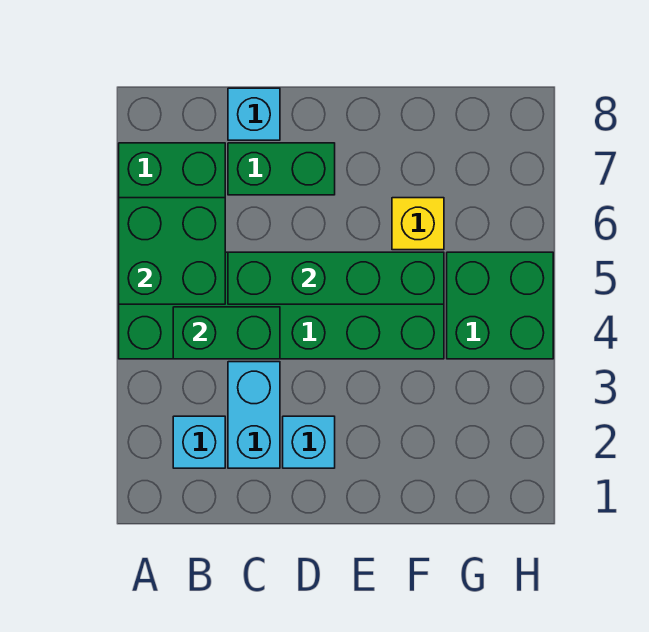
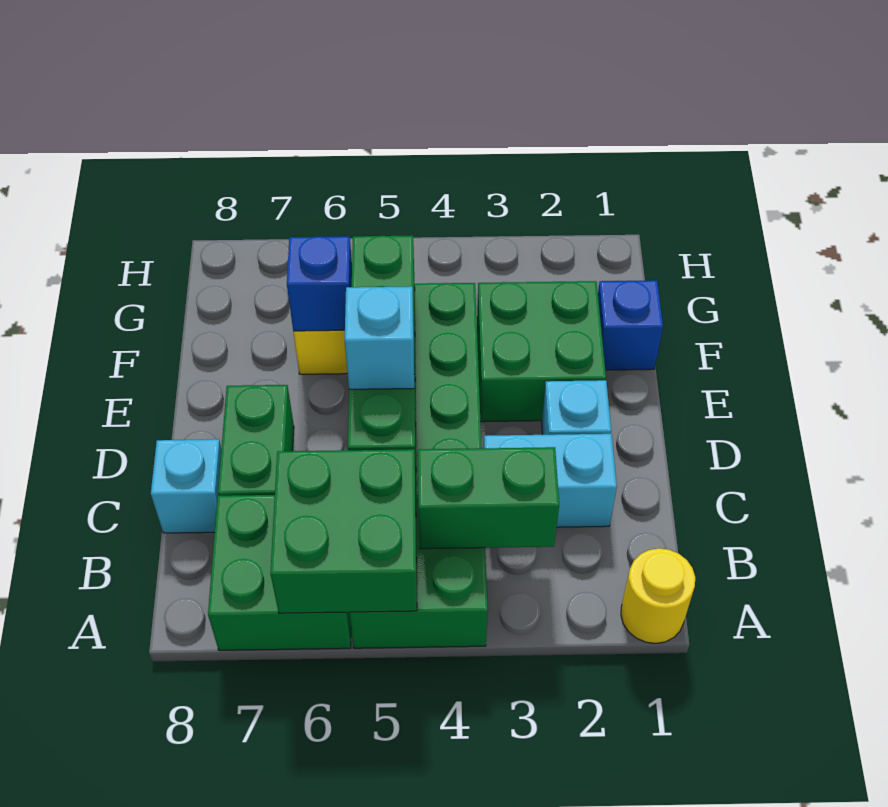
none -> yellow round brick A1 level 1
cyan brick B2 level 1 -> cyan brick D5 level 3
green brick B4:C4 level 2 -> green brick B3:B4 level 2
none -> blue brick F1 level 1
none -> blue brick F6 level 2
green brick G4:H5 level 1 -> green brick E2:F3 level 1

